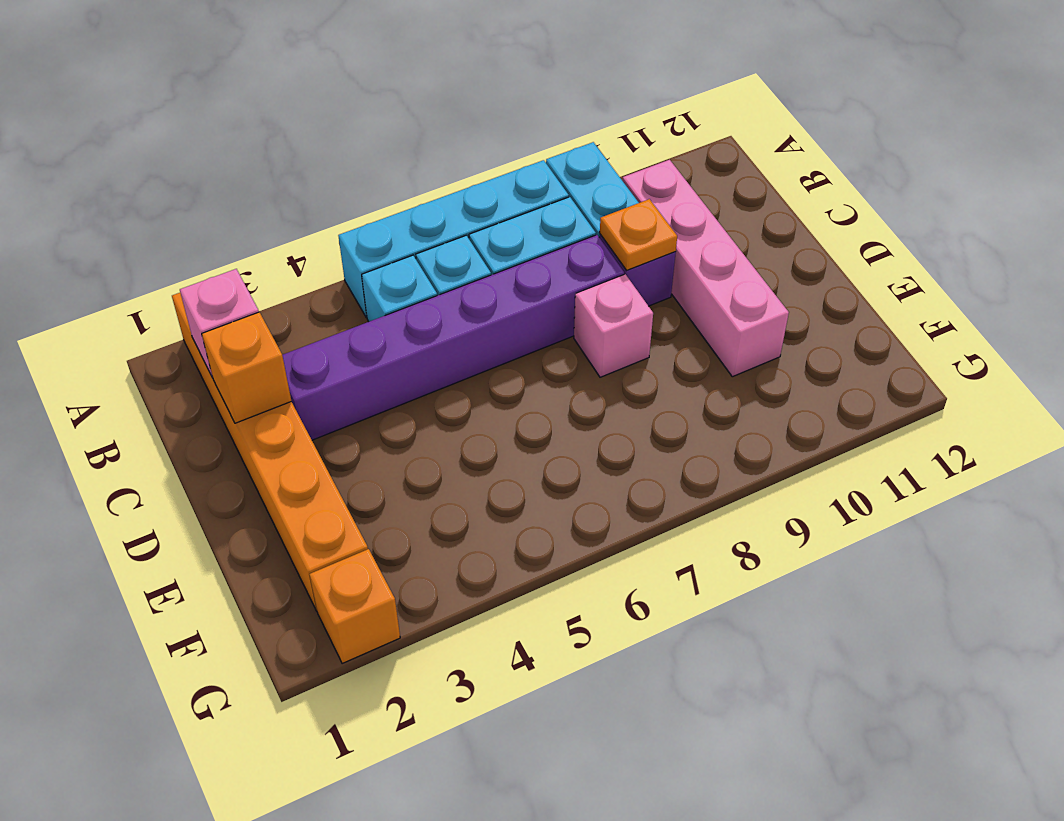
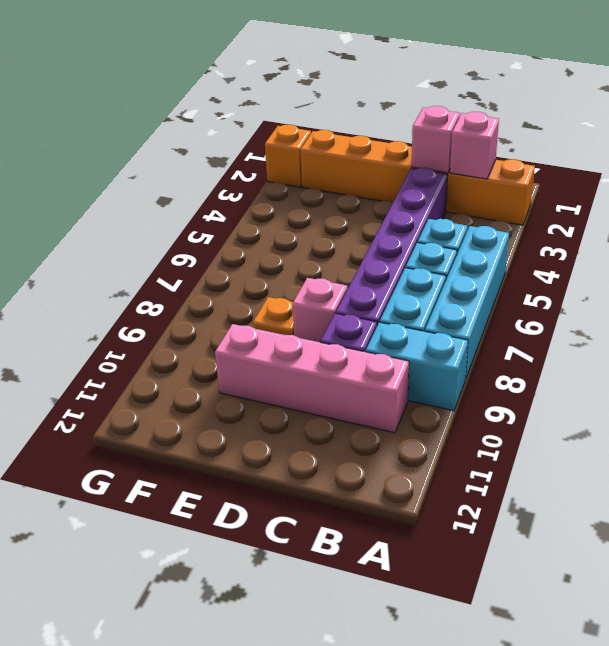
orange brick C2 level 2 -> pink brick C2 level 2
orange plate C9 level 2 -> orange plate E8 level 1

